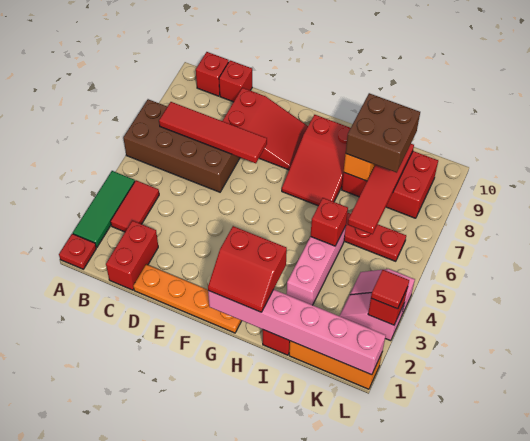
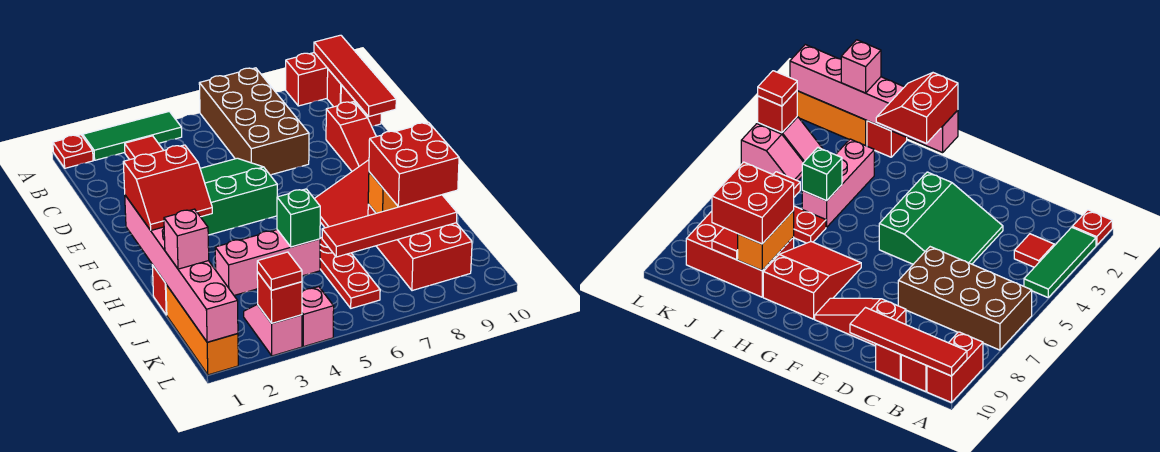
red tile B3:B4 level 1 -> red tile B3 level 1
red tile B7:E7 level 2 -> red tile A10:D10 level 2
red brick C1:C2 level 1 -> red brick A9:A10 level 1
orange plate D1:G1 level 1 -> none
none -> green slope D3:F5 level 1 top F
red slope D8:F9 level 1 top D -> red slope D9:F9 level 1 top D
red slope G1:H2 level 3 top 2 -> red slope G1:H2 level 3 top G
red brick I5 level 2 -> green brick I5 level 2
brown brick I8:J9 level 3 -> red brick I8:J9 level 3
none -> pink brick J1 level 3

